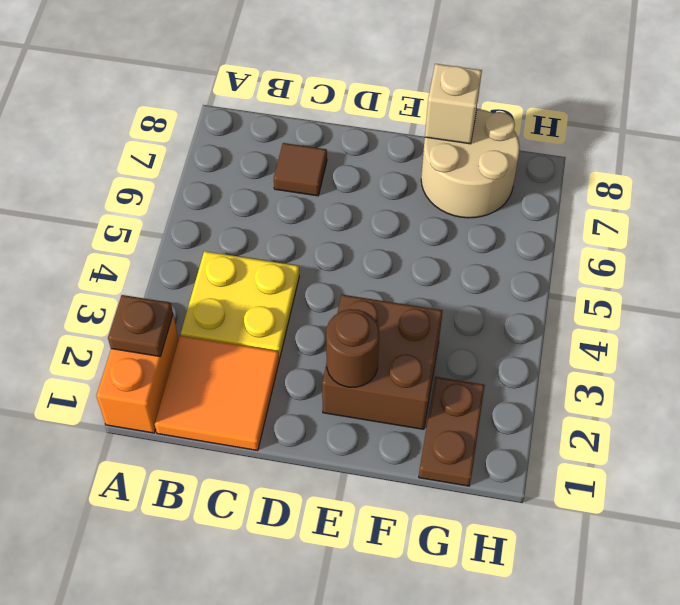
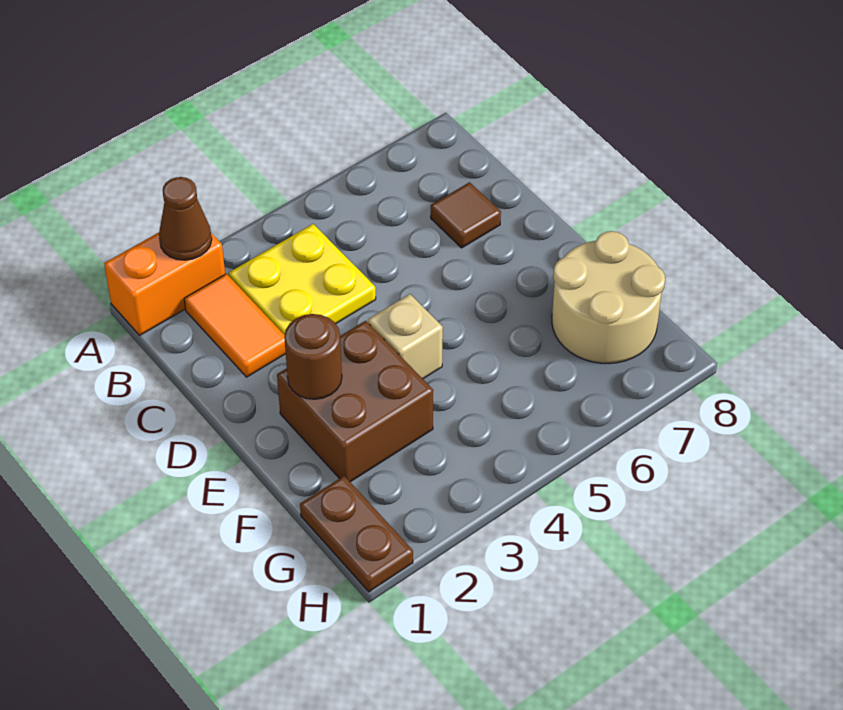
brown plate A2 level 2 -> brown cone A2 level 2
orange tile B1:C2 level 1 -> orange tile B2:C2 level 1
tan brick F8 level 2 -> tan brick E4 level 1
brown plate G1:G2 level 1 -> brown plate G1:H1 level 1

